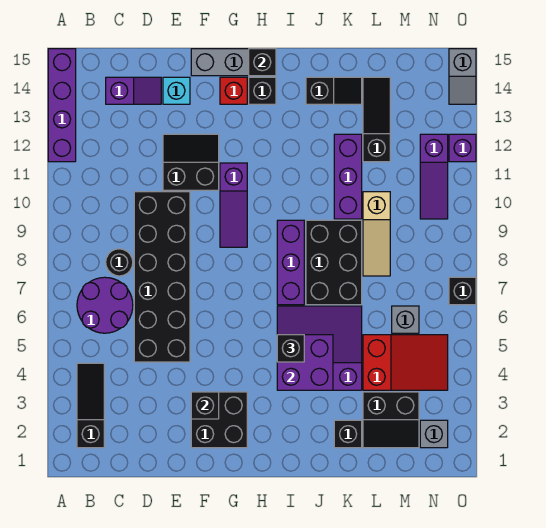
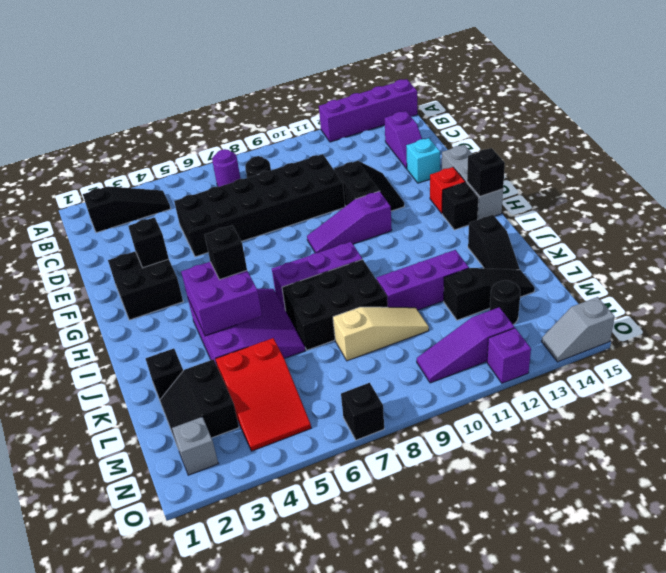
purple round brick B6:C7 level 1 -> purple round brick B7 level 1
tan slope L8:L10 level 1 top 10 -> tan slope L8:L10 level 1 top 8
grey brick M6 level 1 -> none
none -> black round brick M13 level 1

